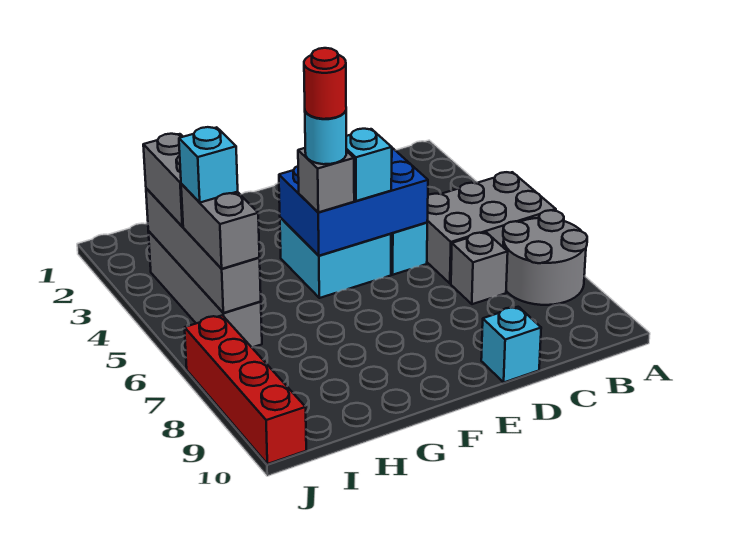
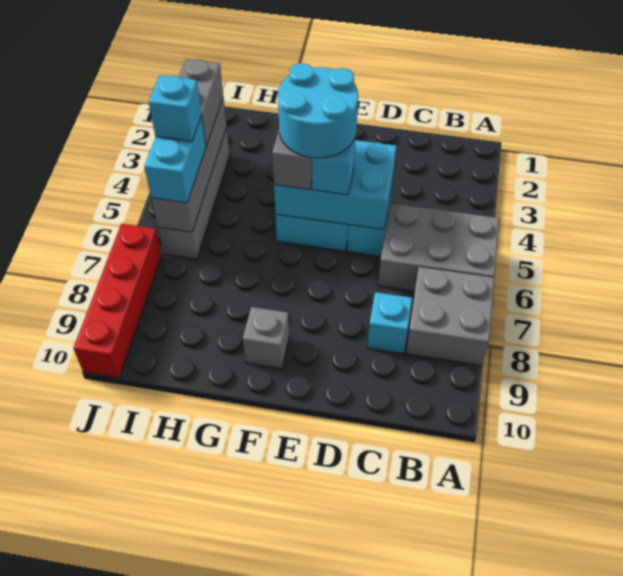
grey round brick A7:B8 level 1 -> grey brick A7:B8 level 1
grey brick C7 level 1 -> grey brick F9 level 1
blue brick D4:F5 level 2 -> cyan brick D4:F5 level 2
cyan brick D10 level 1 -> cyan brick C8 level 1
cyan round brick F5 level 4 -> cyan round brick E4:F5 level 4
red round brick F5 level 5 -> none
grey brick I5:I6 level 3 -> cyan brick I5:I6 level 3

